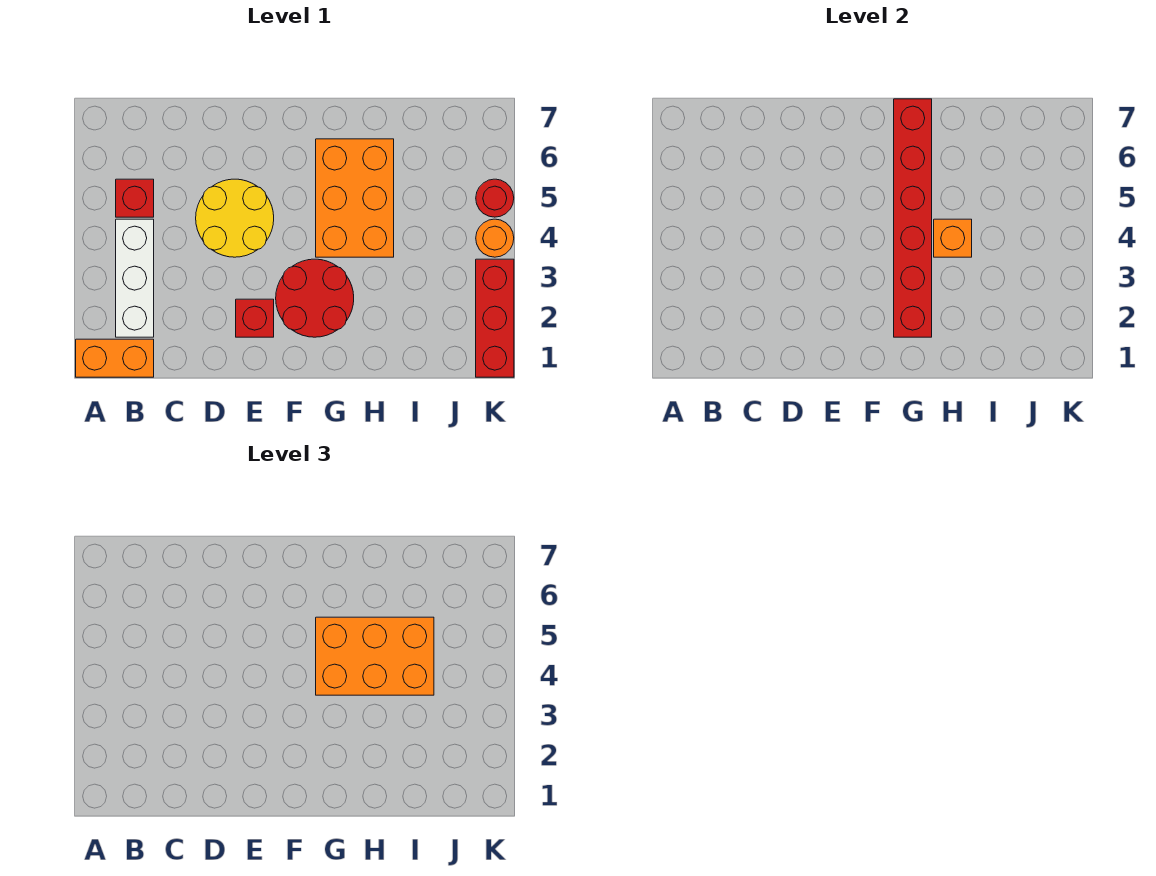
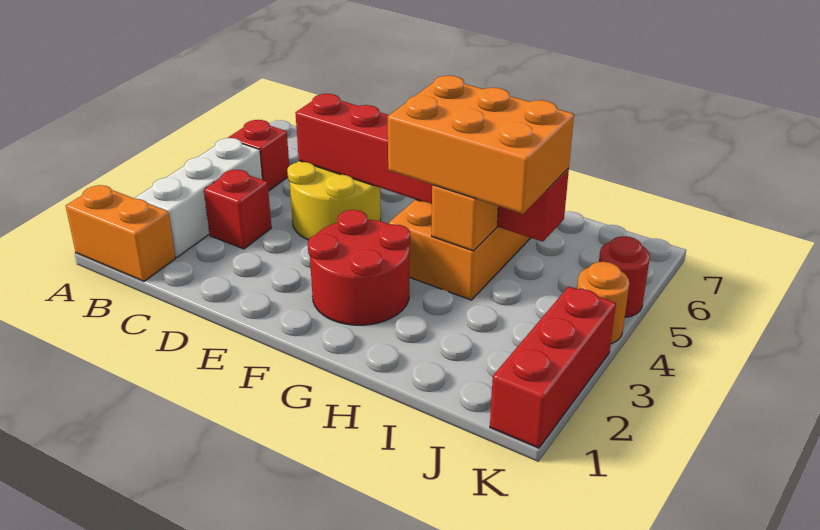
red brick E2 level 1 -> red brick C3 level 1
red brick G2:G7 level 2 -> red brick D5:I5 level 2

